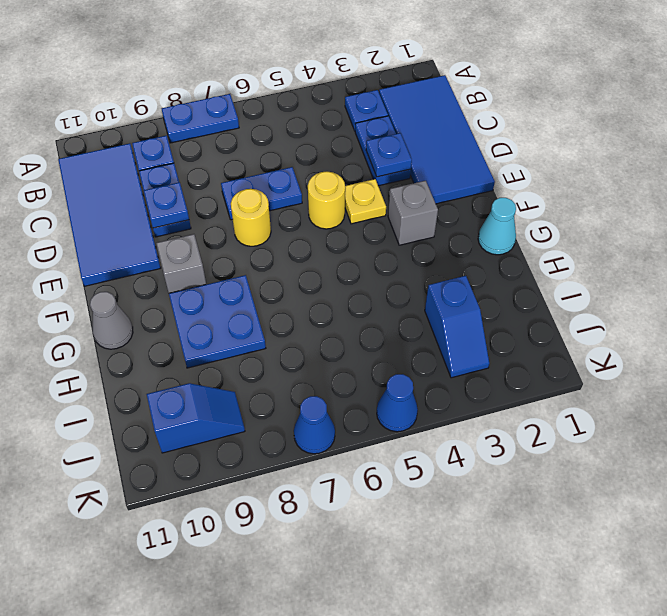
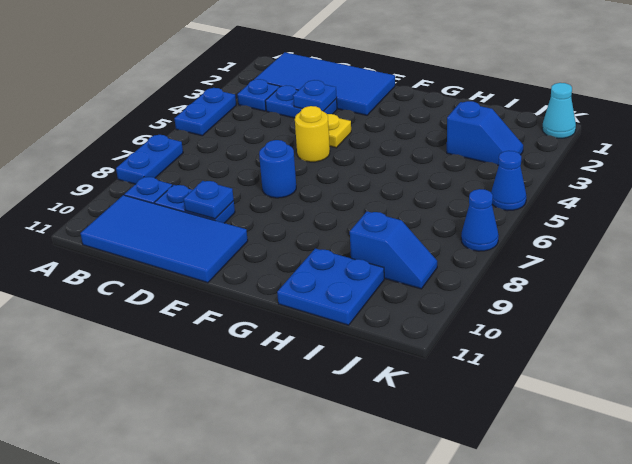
blue plate D6:D7 level 1 -> blue plate A4:A5 level 1
yellow round brick E7 level 1 -> blue round brick E7 level 1
grey brick F3 level 1 -> none
grey brick F9 level 1 -> none
cyan cone G1 level 1 -> cyan cone K1 level 1
blue plate G8:H9 level 1 -> blue plate H10:I11 level 1
grey cone G11 level 1 -> none
blue slope J9:J10 level 1 top 10 -> blue slope I9:J9 level 1 top I

